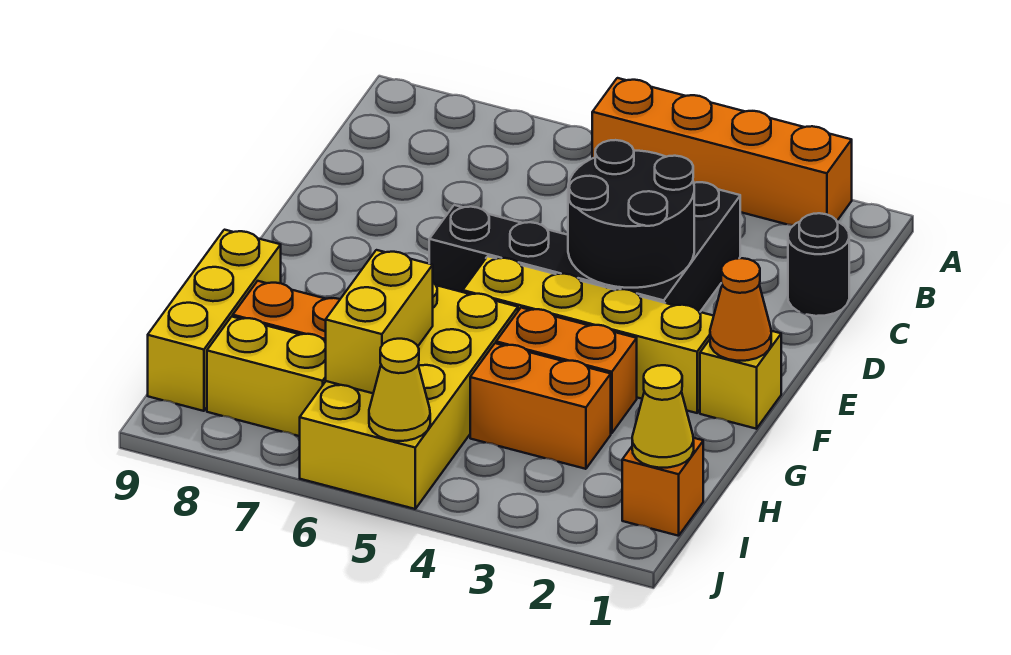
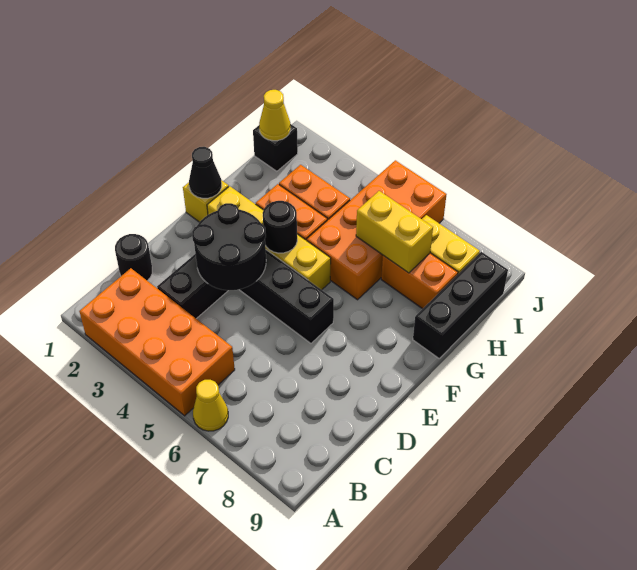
orange brick A2:A5 level 1 -> orange brick A2:B5 level 1
orange cone F1 level 2 -> black cone F1 level 2
none -> black round brick F4 level 2
yellow brick G5:J6 level 1 -> orange brick G5:J6 level 1
yellow brick G9:I9 level 1 -> black brick G9:I9 level 1
yellow brick H6:I6 level 2 -> yellow brick H6:H7 level 2
orange brick I1 level 1 -> black brick I1 level 1
yellow cone J5 level 2 -> yellow cone A6 level 1

